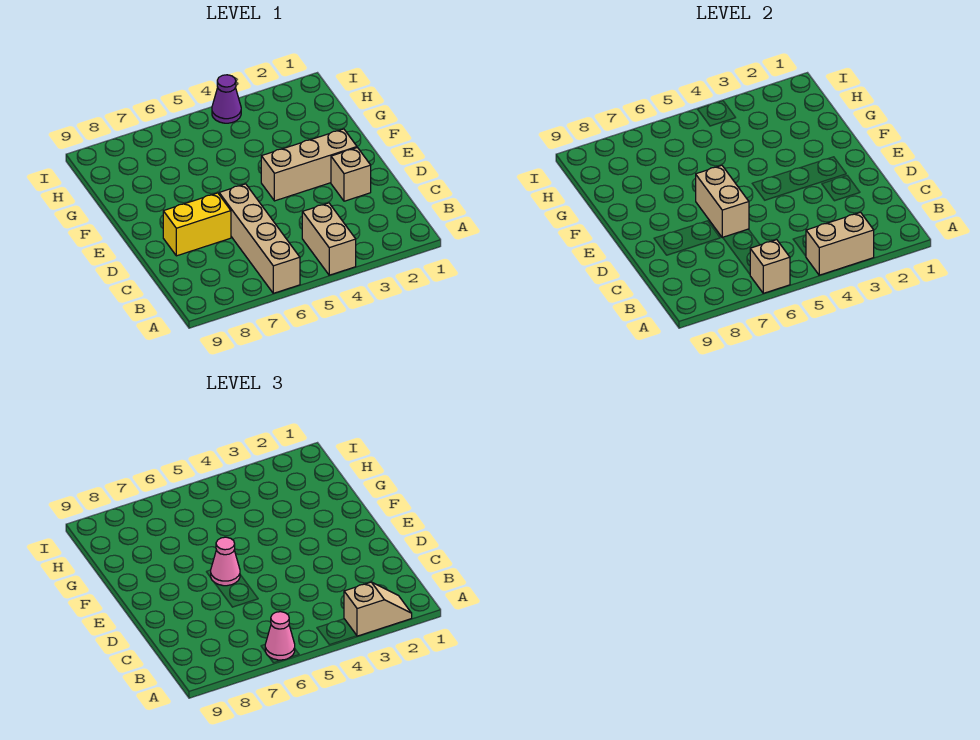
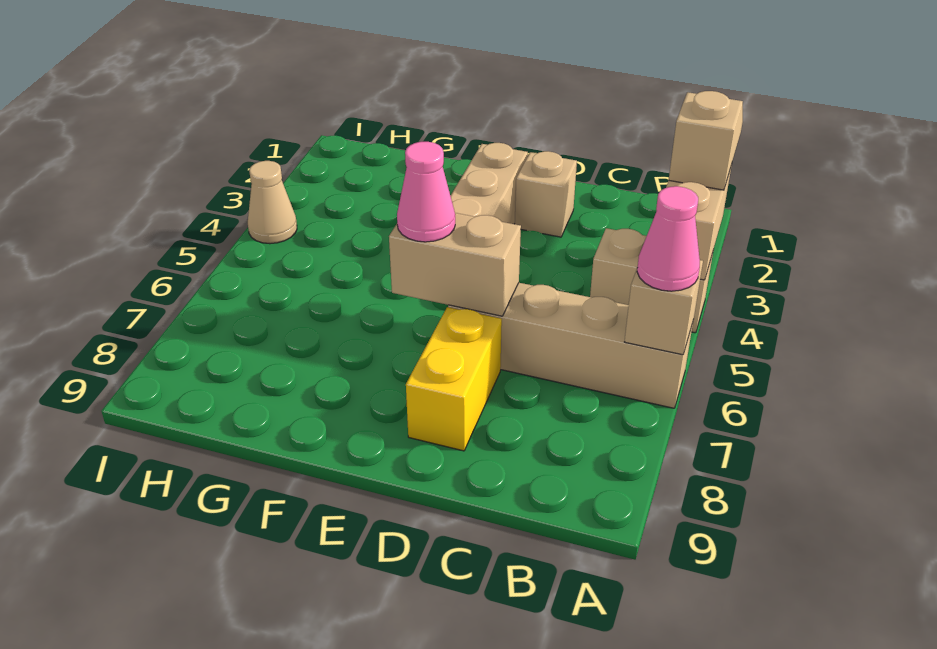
purple cone I4 level 1 -> tan cone I4 level 1

